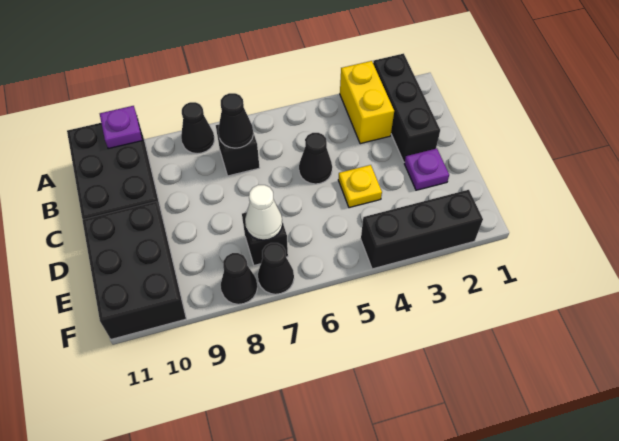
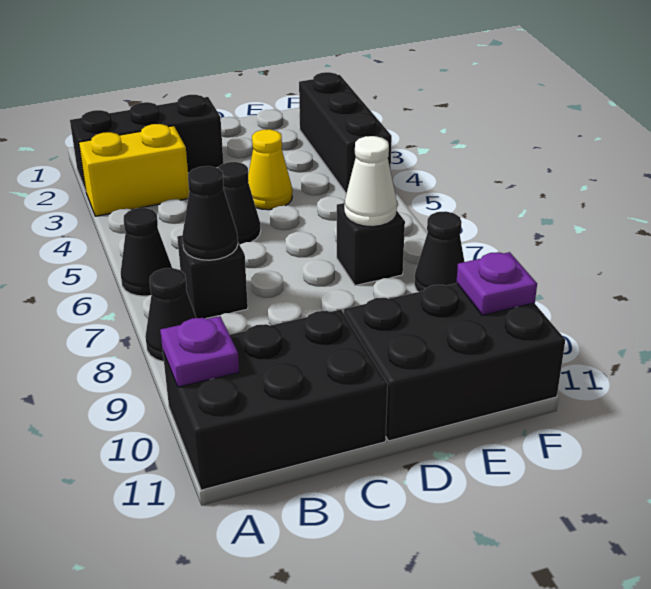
purple plate D2 level 1 -> purple plate F10 level 2
yellow plate D4 level 1 -> yellow cone D4 level 1
black cone F7 level 1 -> black cone A6 level 1

